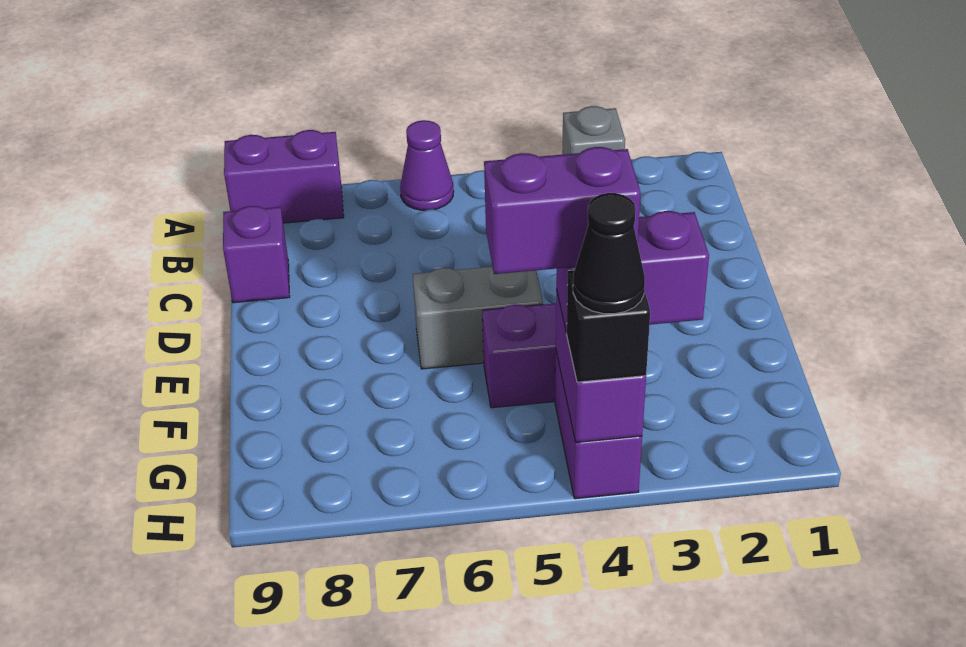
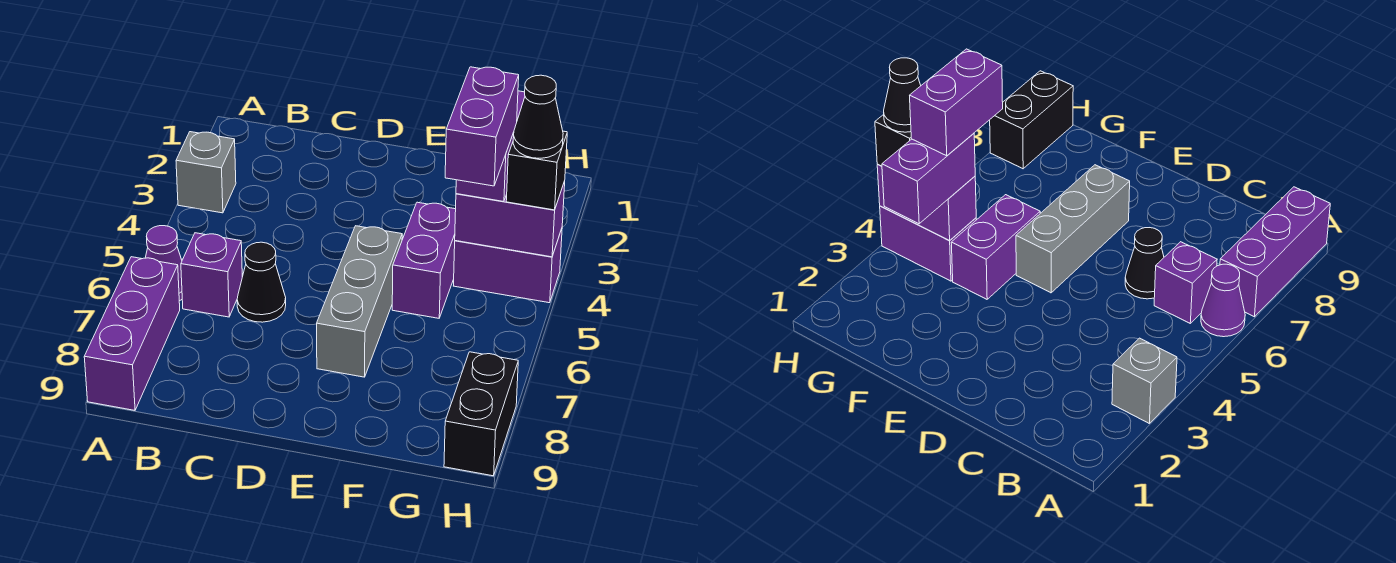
purple brick A8:A9 level 1 -> purple brick A7:A9 level 1
none -> black cone C6 level 1
purple brick C9 level 1 -> purple brick B6 level 1
grey brick E5:E6 level 1 -> grey brick E5:E7 level 1
none -> black brick H8:H9 level 1

